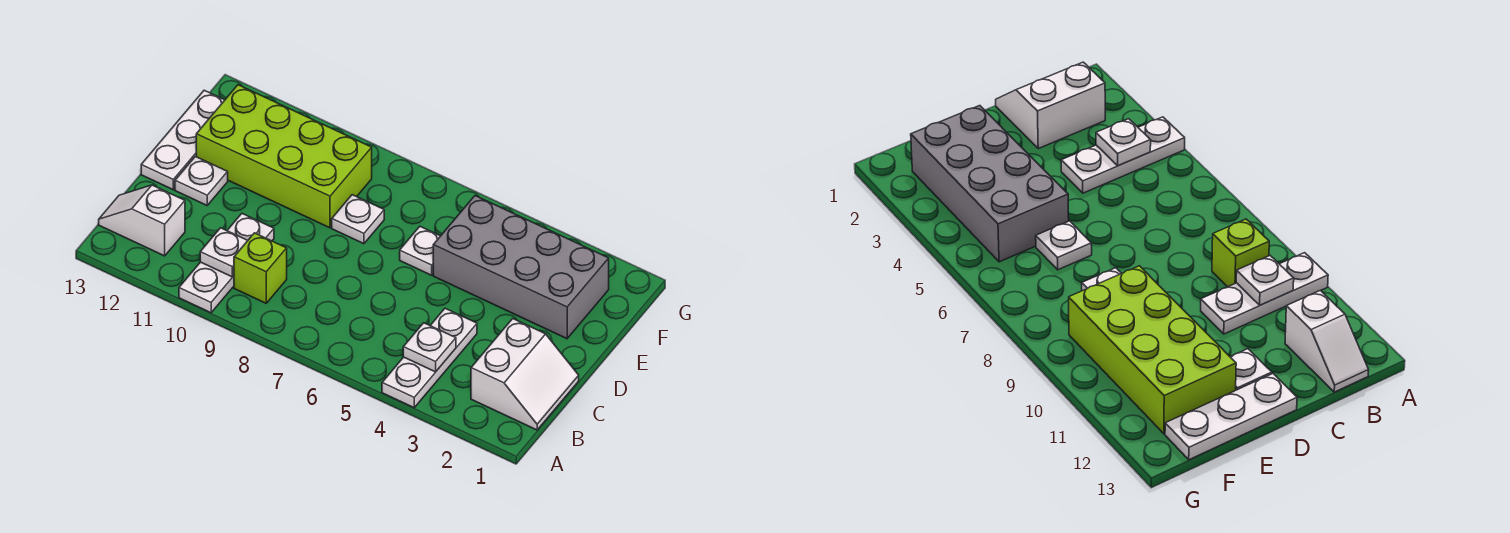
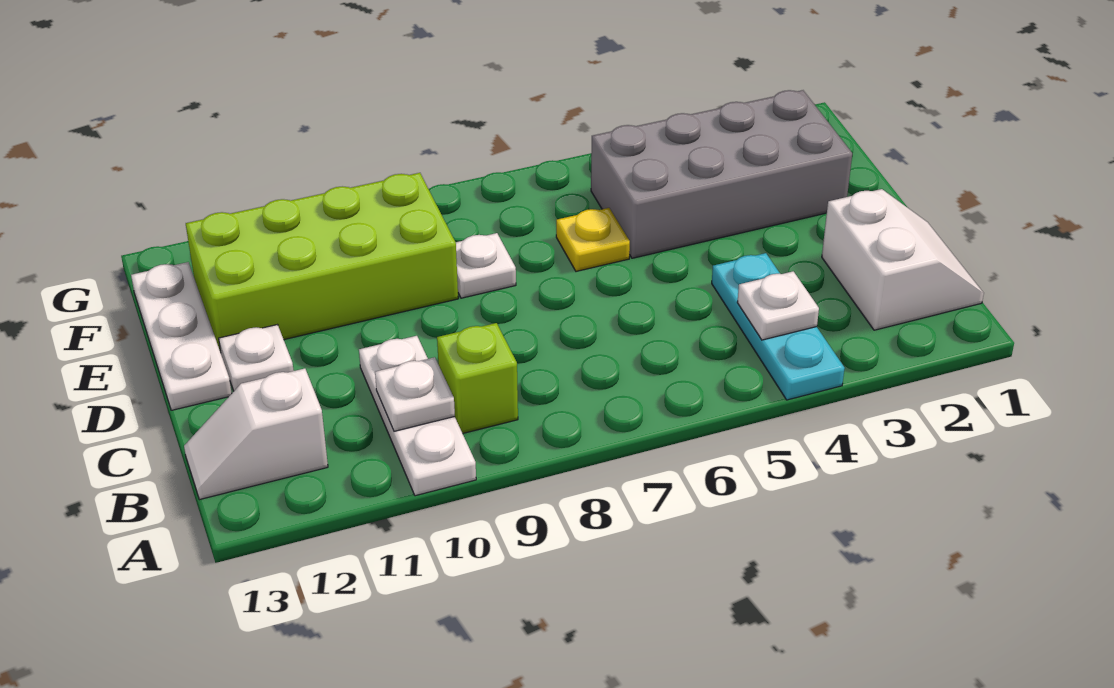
white plate A4:C4 level 1 -> cyan plate A4:C4 level 1
white plate E6 level 1 -> yellow plate E6 level 1

